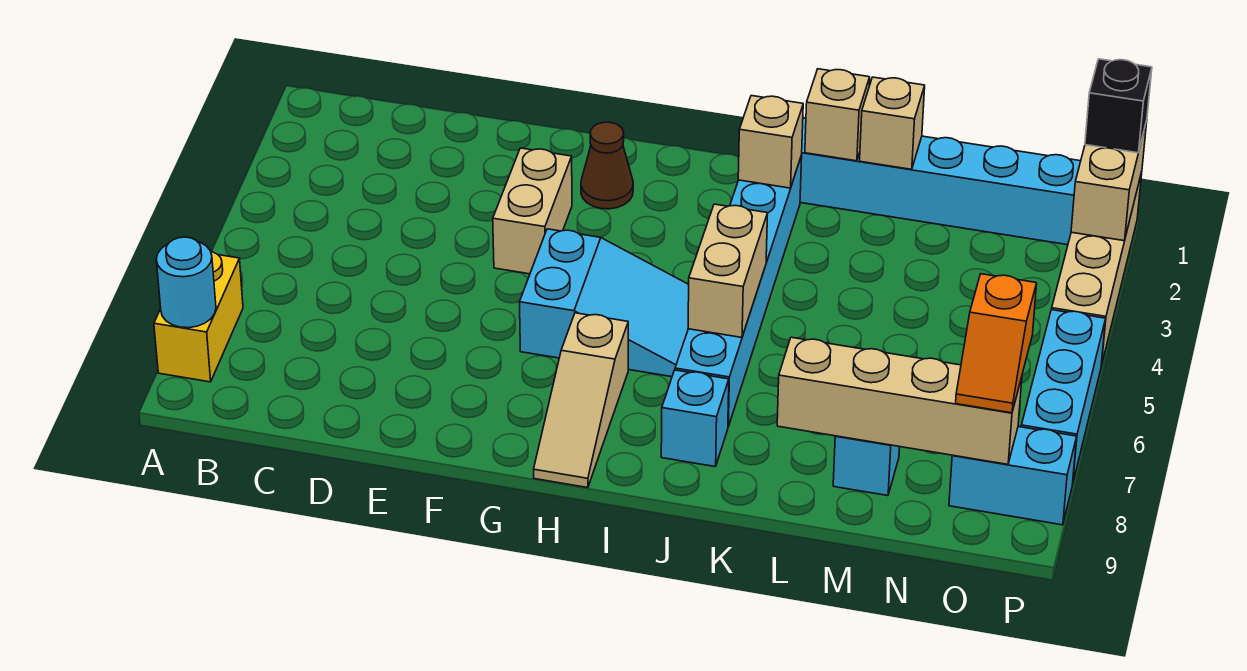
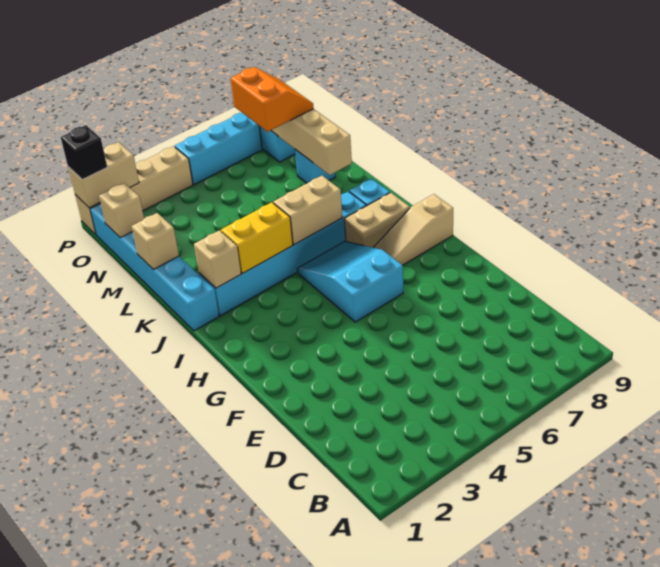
yellow brick A7:A8 level 1 -> yellow brick J3:J4 level 2
cyan round brick A8 level 2 -> none
tan brick F3:F4 level 1 -> tan brick I7:I8 level 1
brown cone G2 level 1 -> none
tan slope H7:H9 level 1 top 7 -> tan slope H7:H9 level 1 top 9
tan brick K1 level 2 -> tan brick N1 level 2
orange slope O7:O8 level 3 top 7 -> orange slope N7:O8 level 3 top 7

